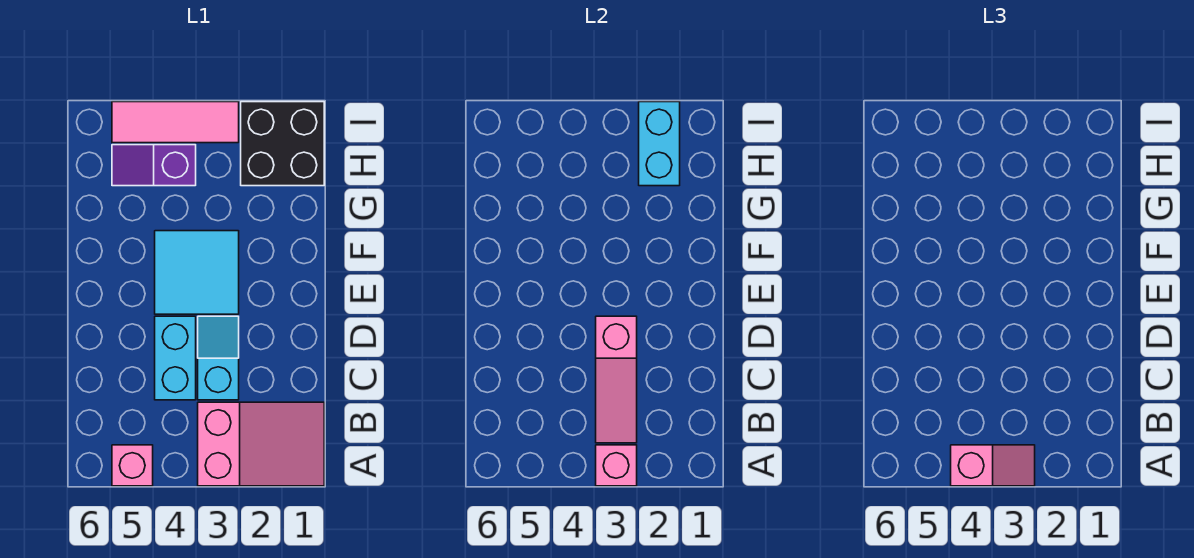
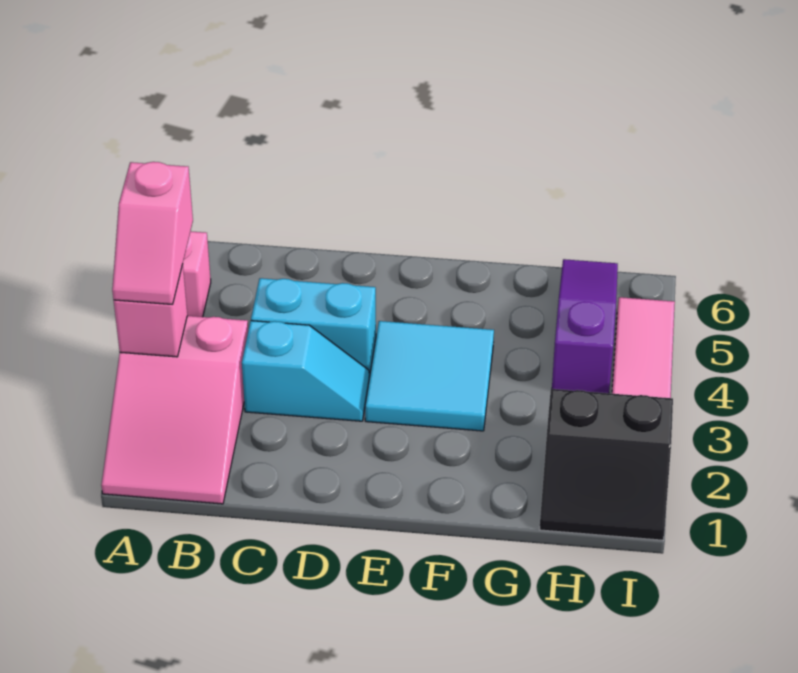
pink slope B3:D3 level 2 top D -> none
black brick H1:I2 level 1 -> black slope H1:I2 level 1 top 2
cyan brick H2:I2 level 2 -> none
purple slope H4:H5 level 1 top 4 -> purple slope H4:H6 level 1 top 4

